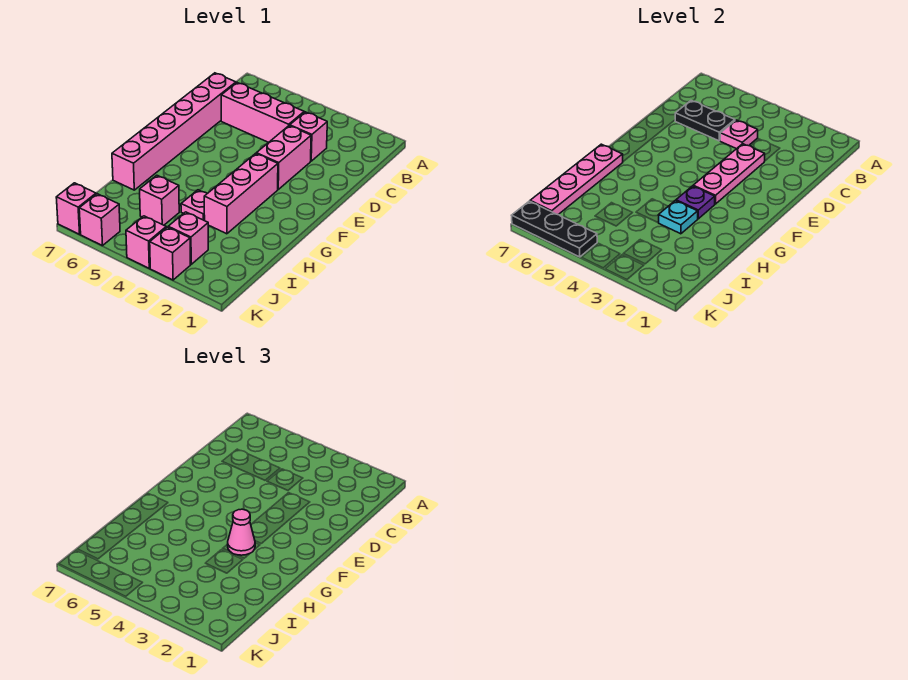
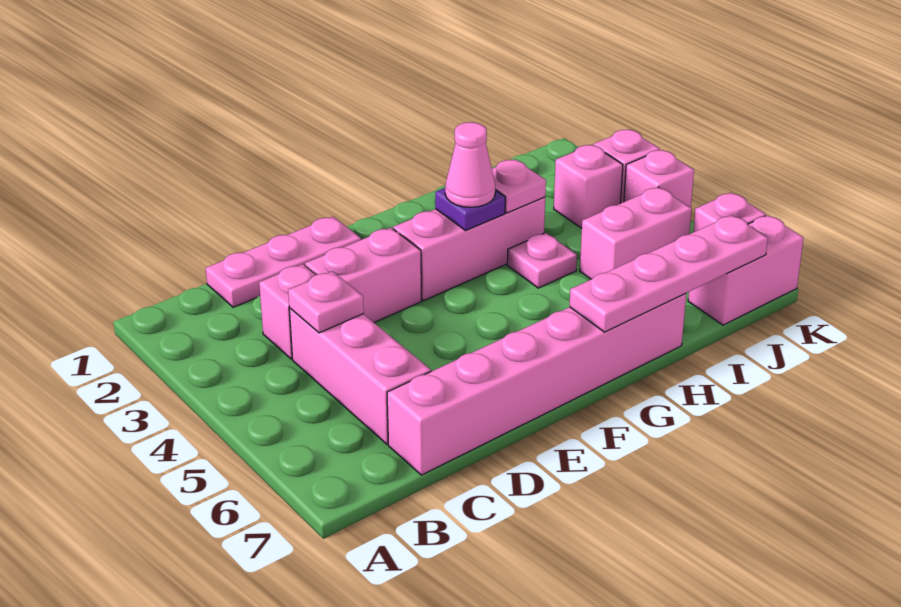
black plate C5:C6 level 2 -> none
pink plate D3:F3 level 2 -> pink plate C1:E1 level 1
cyan plate H3 level 2 -> pink plate H3 level 2
pink brick I5 level 1 -> pink brick I5:J5 level 1
black plate K5:K7 level 2 -> none
pink brick K7 level 1 -> pink brick J7:K7 level 1

